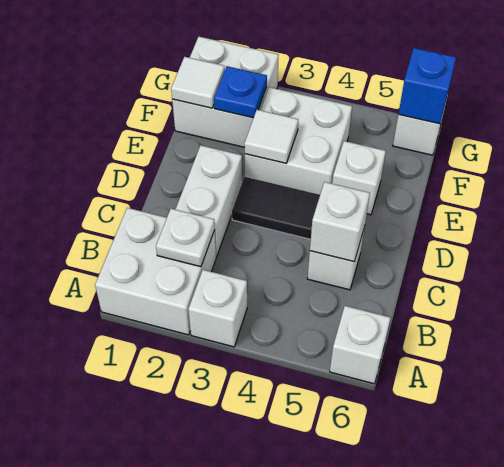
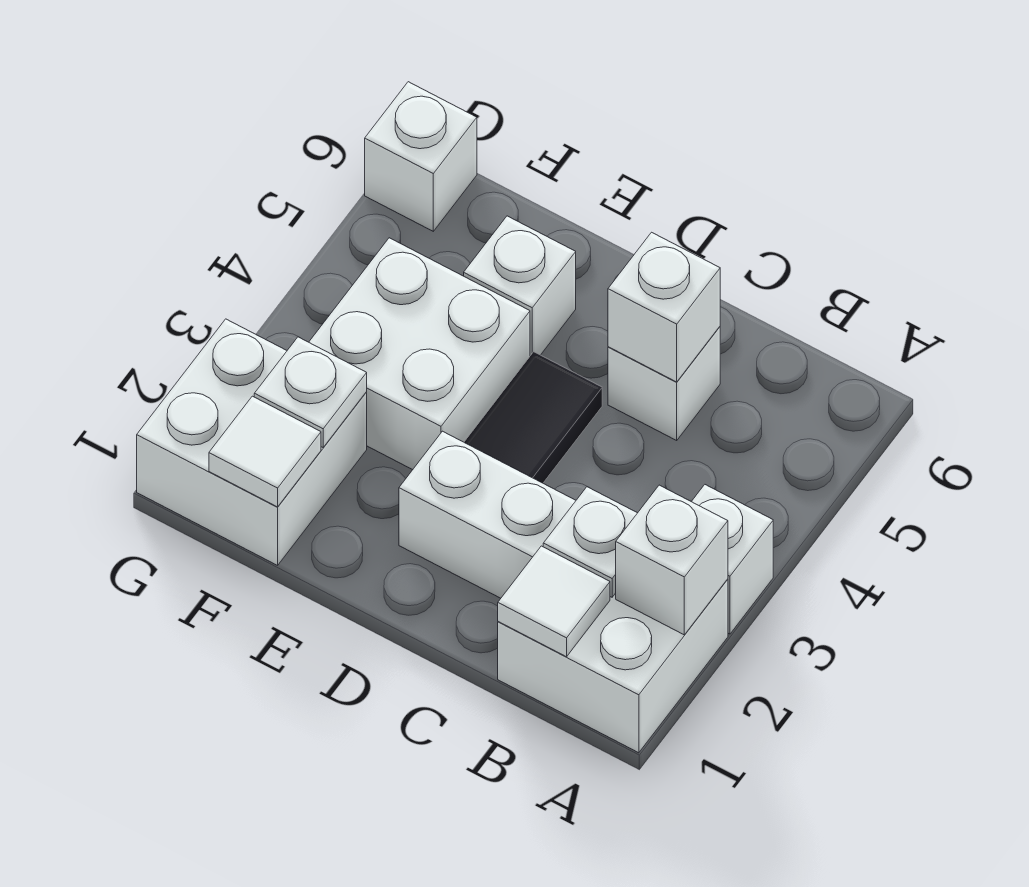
white brick A6 level 1 -> white brick A2 level 2
white tile E3 level 2 -> white tile B1 level 2
blue plate F2 level 2 -> white plate F2 level 2
blue brick G6 level 2 -> none

